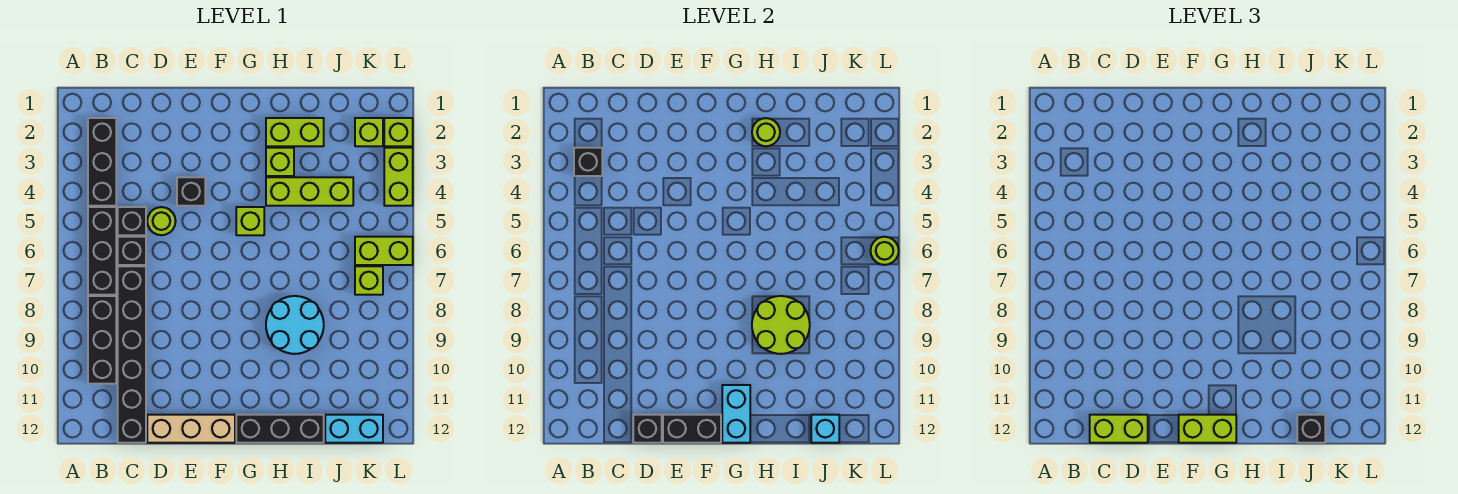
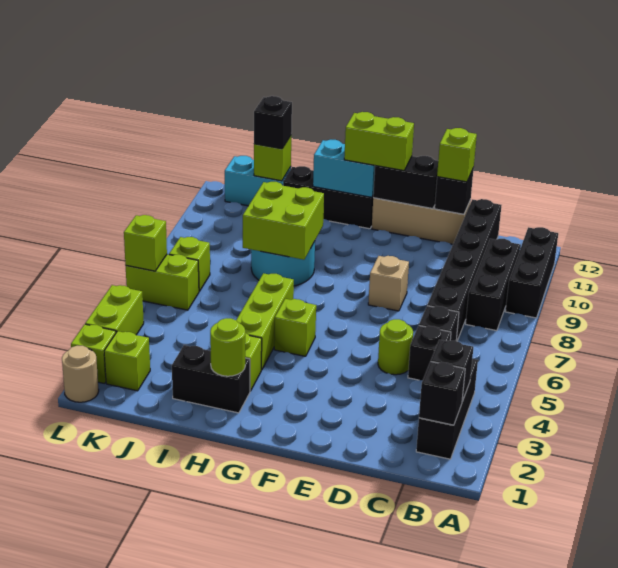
black brick B5:B7 level 1 -> black brick A9:A11 level 1
lime brick C12:D12 level 3 -> lime brick D12 level 3
black brick E4 level 1 -> black brick B2 level 2
none -> tan brick E8 level 1
cyan brick G11:G12 level 2 -> cyan brick G12:H12 level 2
lime brick H2:I2 level 1 -> black brick H2:I2 level 1
lime brick H4:J4 level 1 -> lime brick H4:H6 level 1
lime round brick H8:I9 level 2 -> lime brick H8:I9 level 2
cyan brick J12 level 2 -> lime brick J12 level 2
none -> tan round brick L1 level 1
lime round brick L6 level 2 -> lime brick L6 level 2

